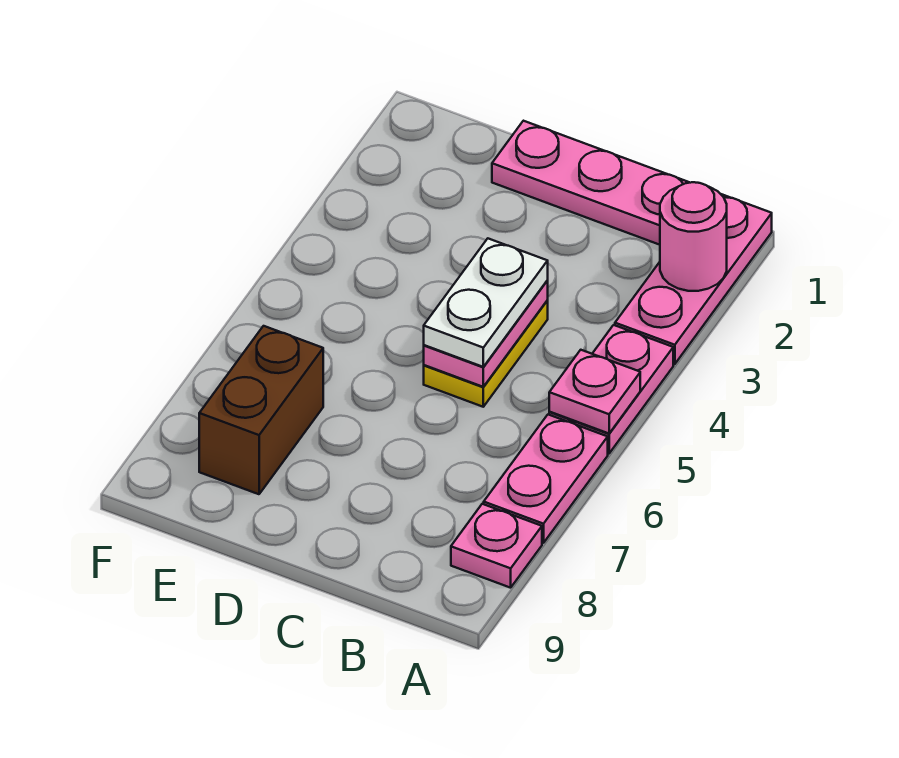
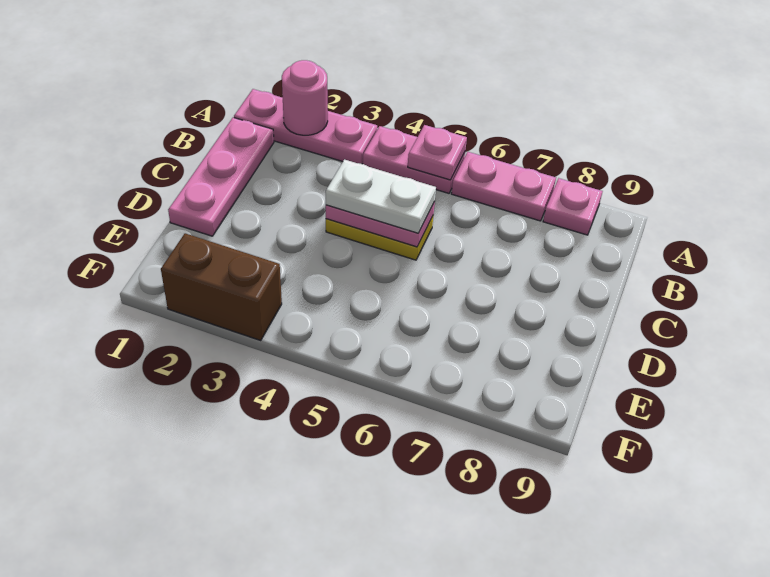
brown brick E7:E8 level 1 -> brown brick F2:F3 level 1

